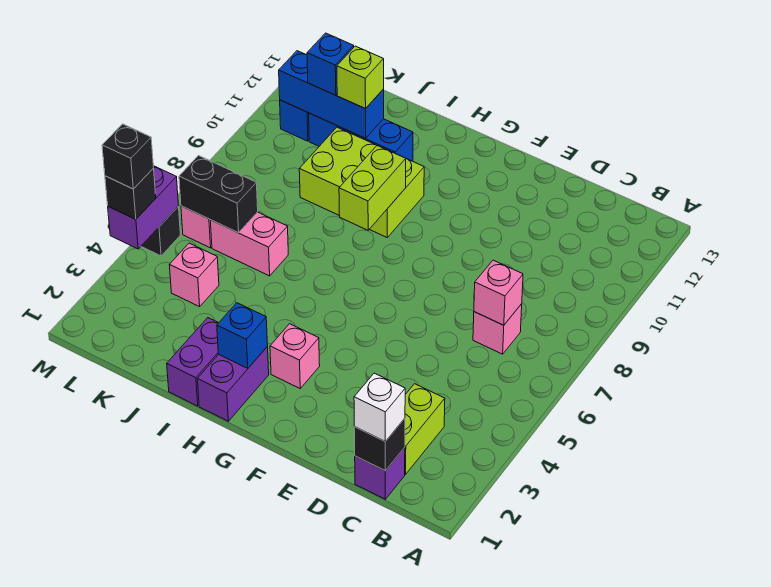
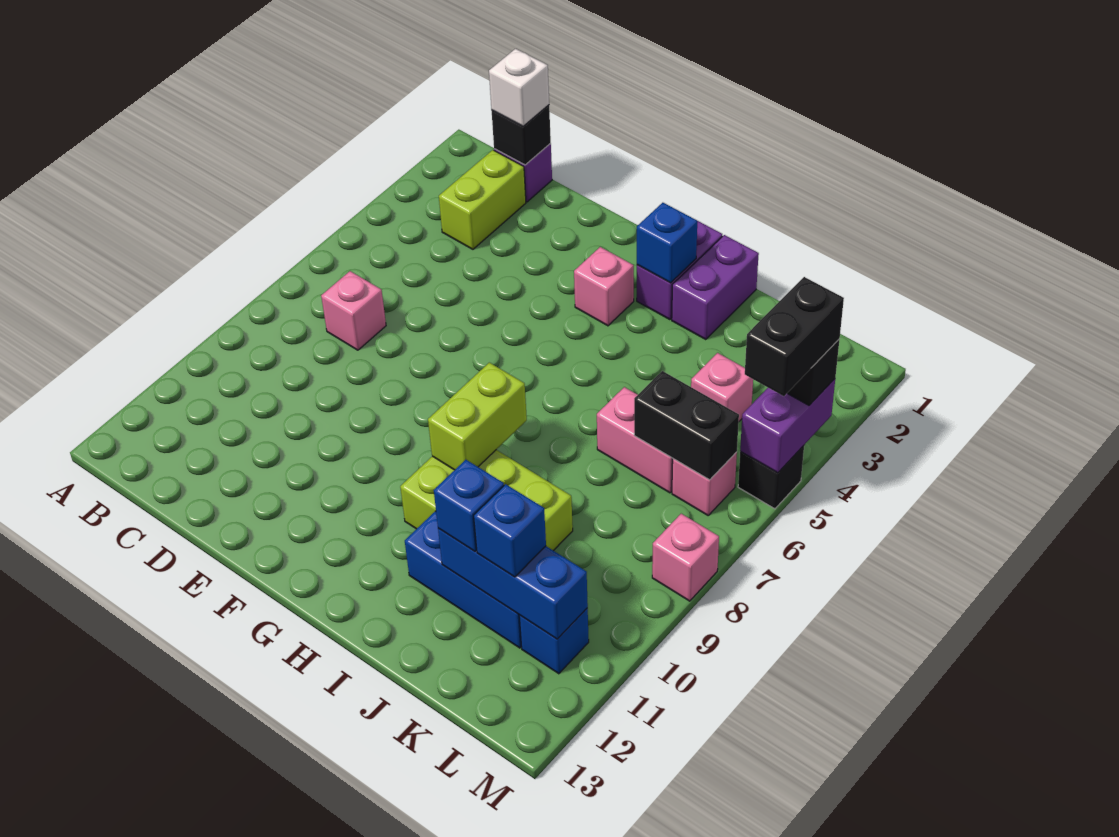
pink brick C7 level 2 -> pink brick M8 level 1
lime brick J11 level 3 -> blue brick J11 level 3
black brick M4 level 4 -> black brick M4:M5 level 4

